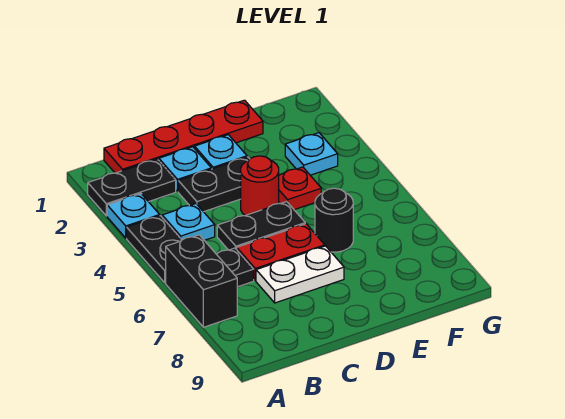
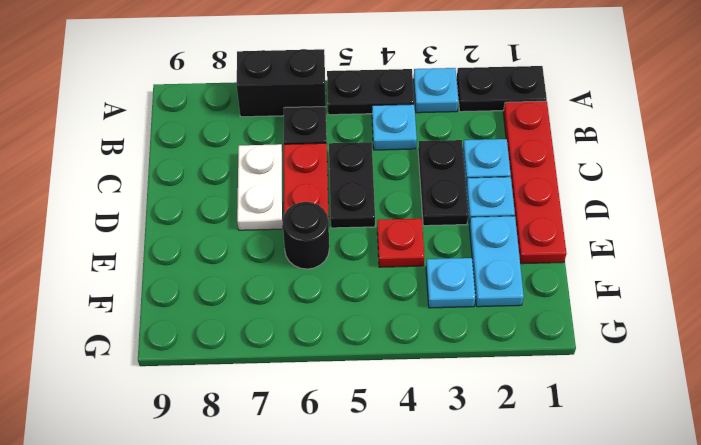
black plate A2:B2 level 1 -> black plate A1:A2 level 1
red round brick D4 level 1 -> none
none -> cyan plate E2:F2 level 1

